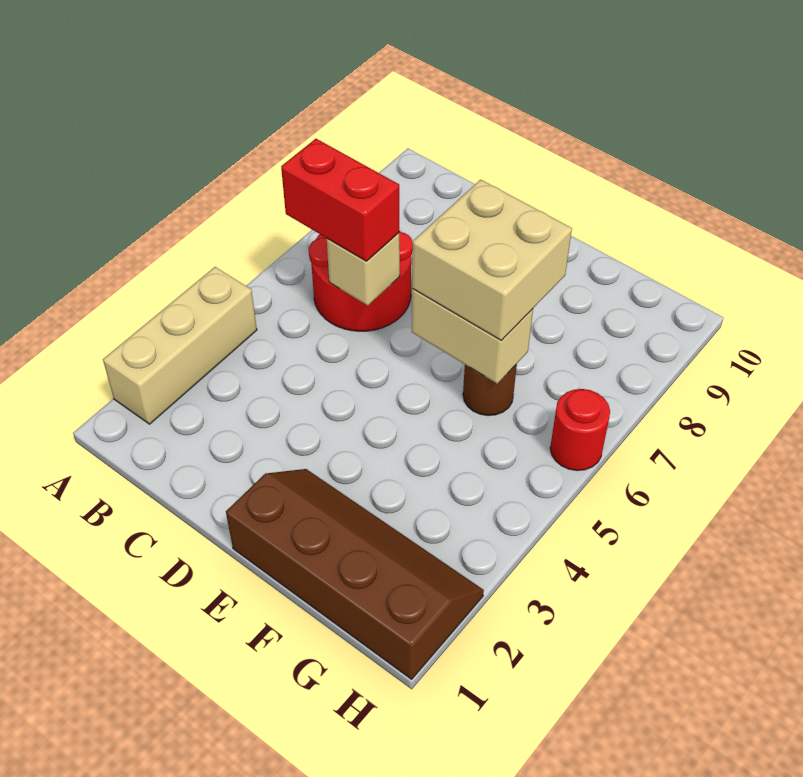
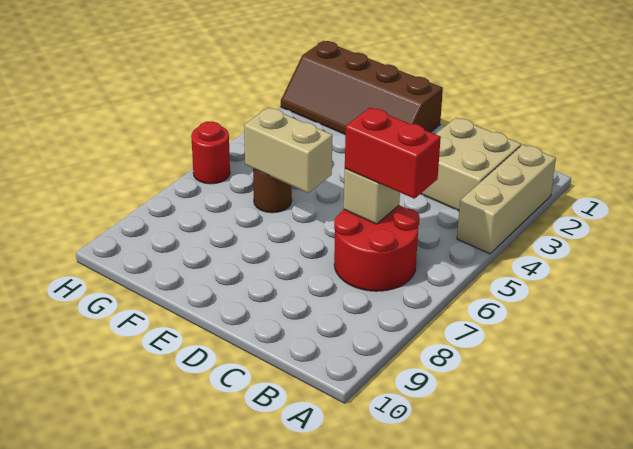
tan brick E6:F7 level 3 -> tan brick B2:C3 level 1

